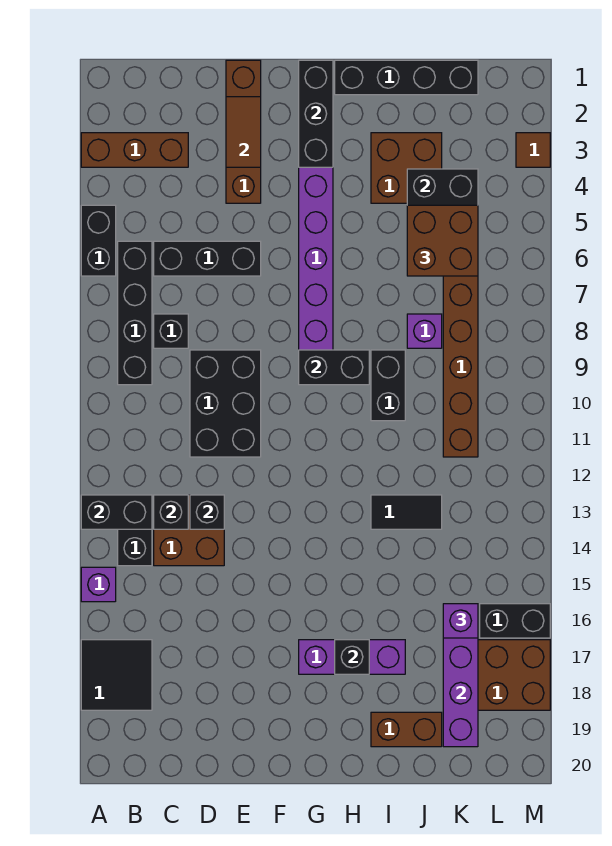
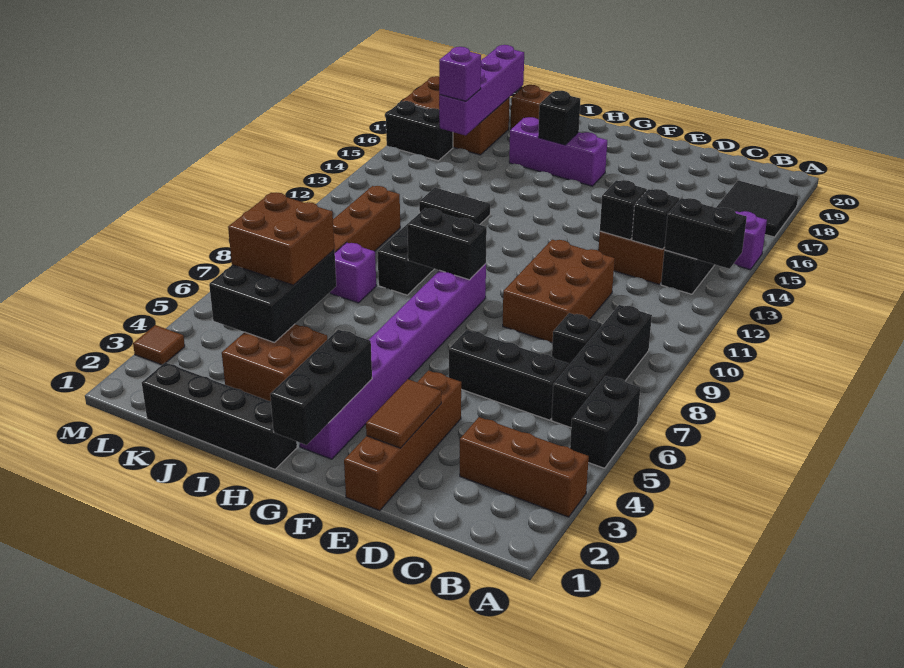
black brick D9:E11 level 1 -> brown brick D9:E11 level 1

